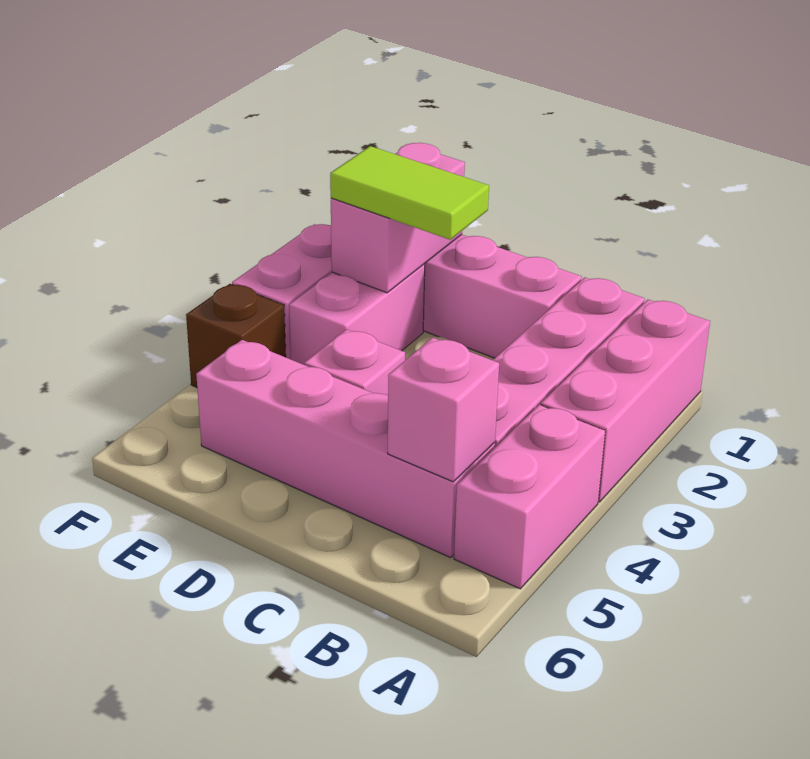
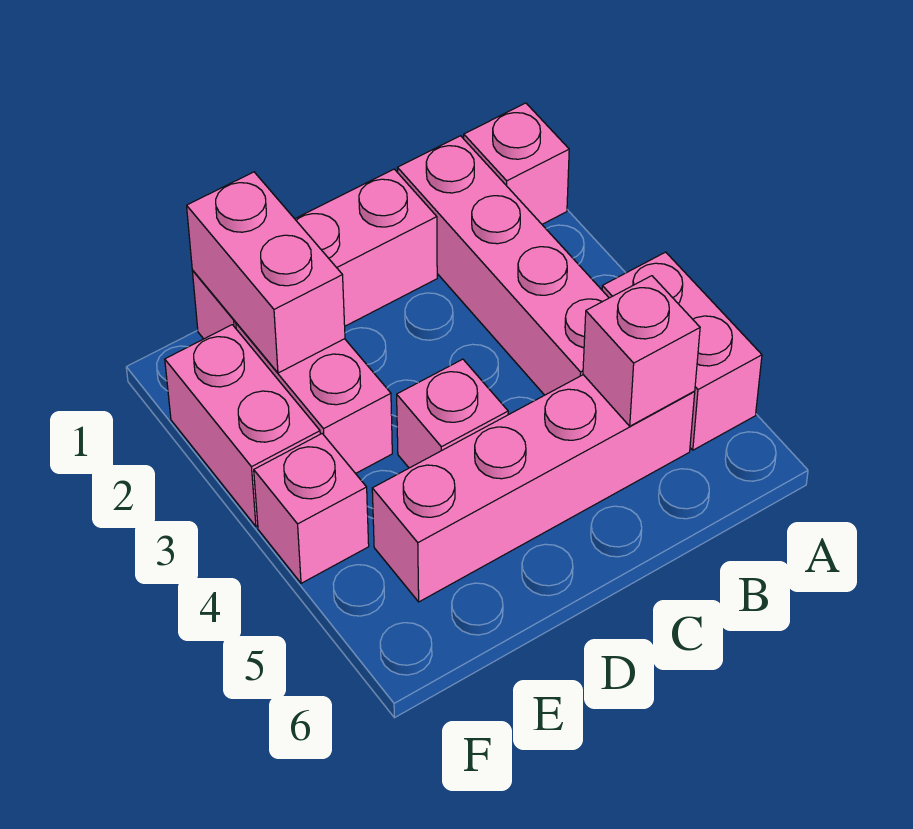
pink brick A1:A3 level 1 -> pink brick A1 level 1
lime tile D2:E2 level 3 -> none
brown brick F4 level 1 -> pink brick F4 level 1

